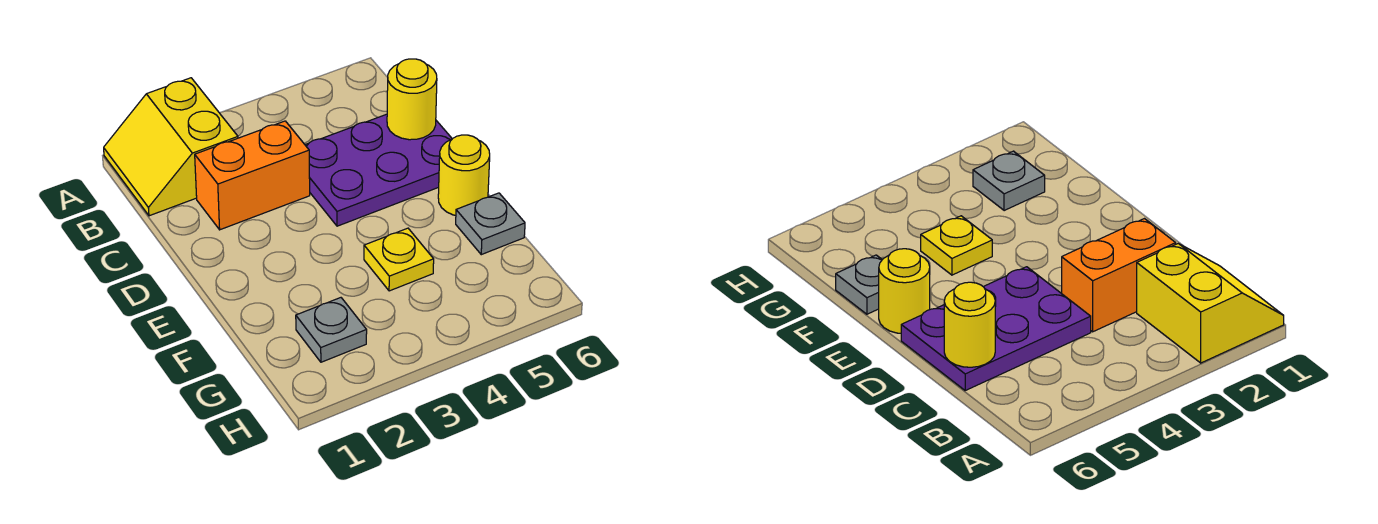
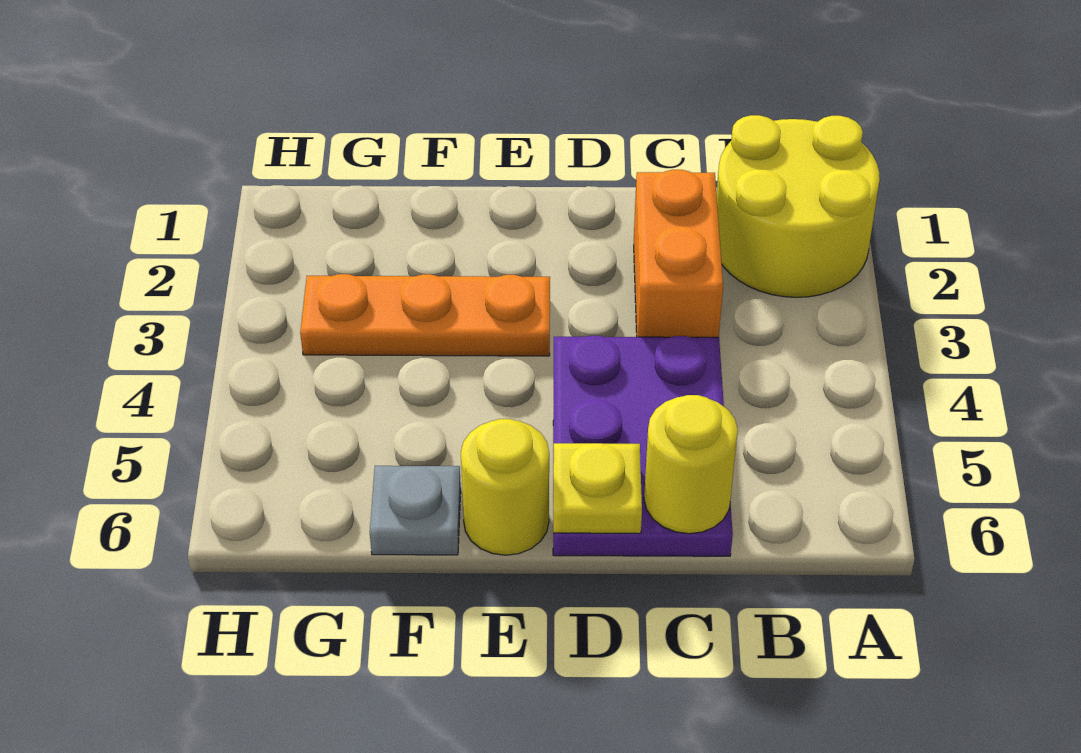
yellow slope A1:B2 level 1 top 2 -> yellow round brick A1:B2 level 1
none -> orange plate E3:G3 level 1
yellow plate F4 level 1 -> yellow plate D6 level 2
grey plate G2 level 1 -> none

